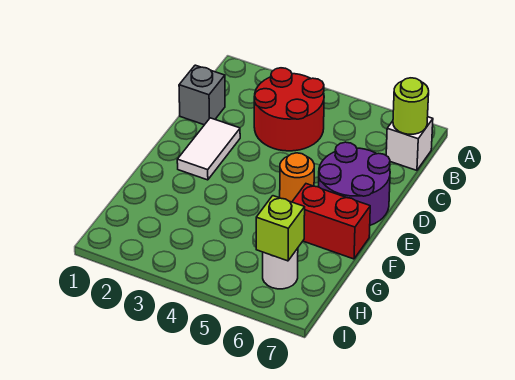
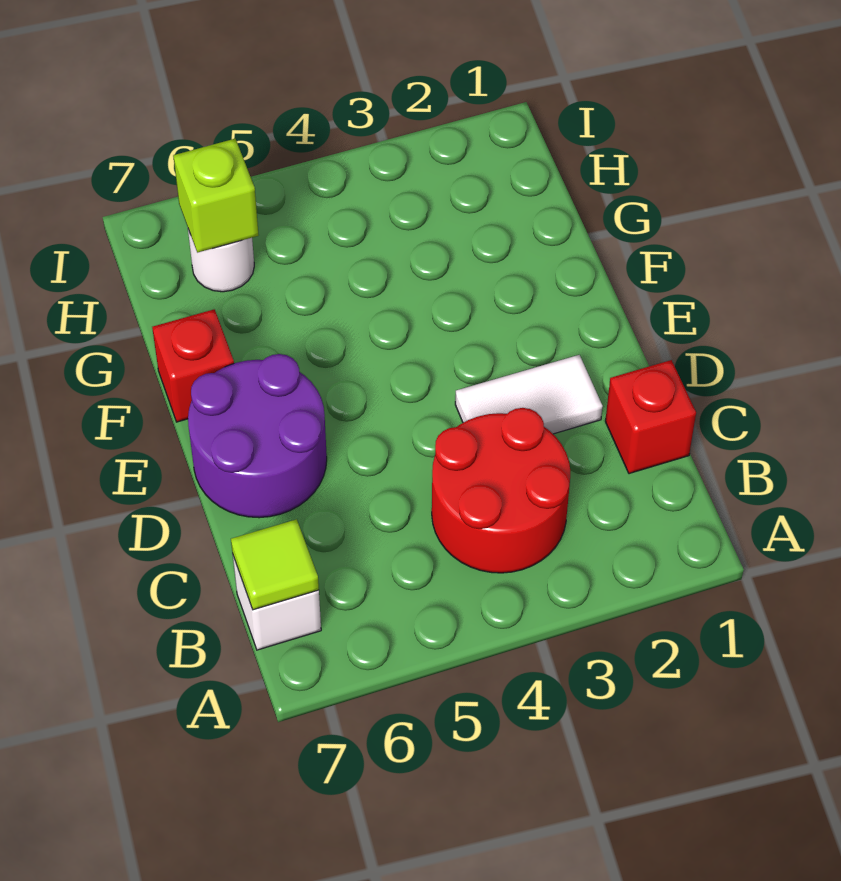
lime round brick B7 level 2 -> lime tile B7 level 2
grey brick C1 level 1 -> red brick C1 level 1
white tile D2:E2 level 1 -> white tile D2:D3 level 1
orange round brick E5 level 1 -> none
red brick F6:F7 level 1 -> red brick F7 level 1

